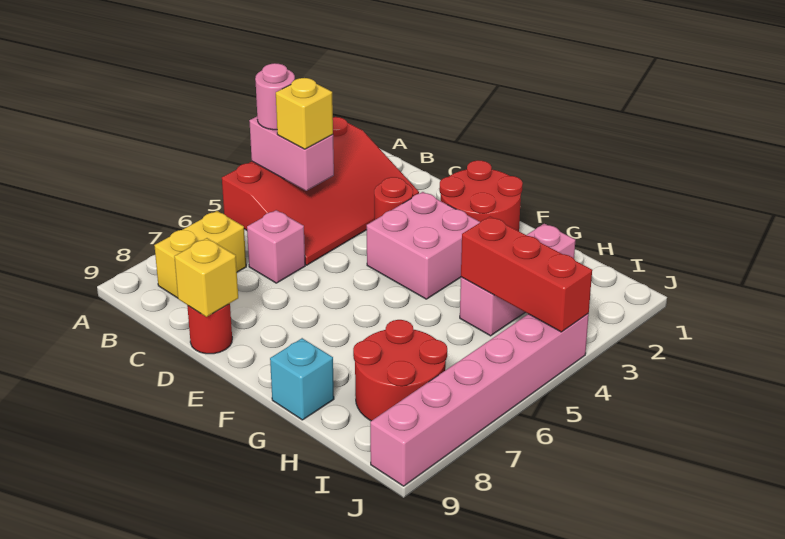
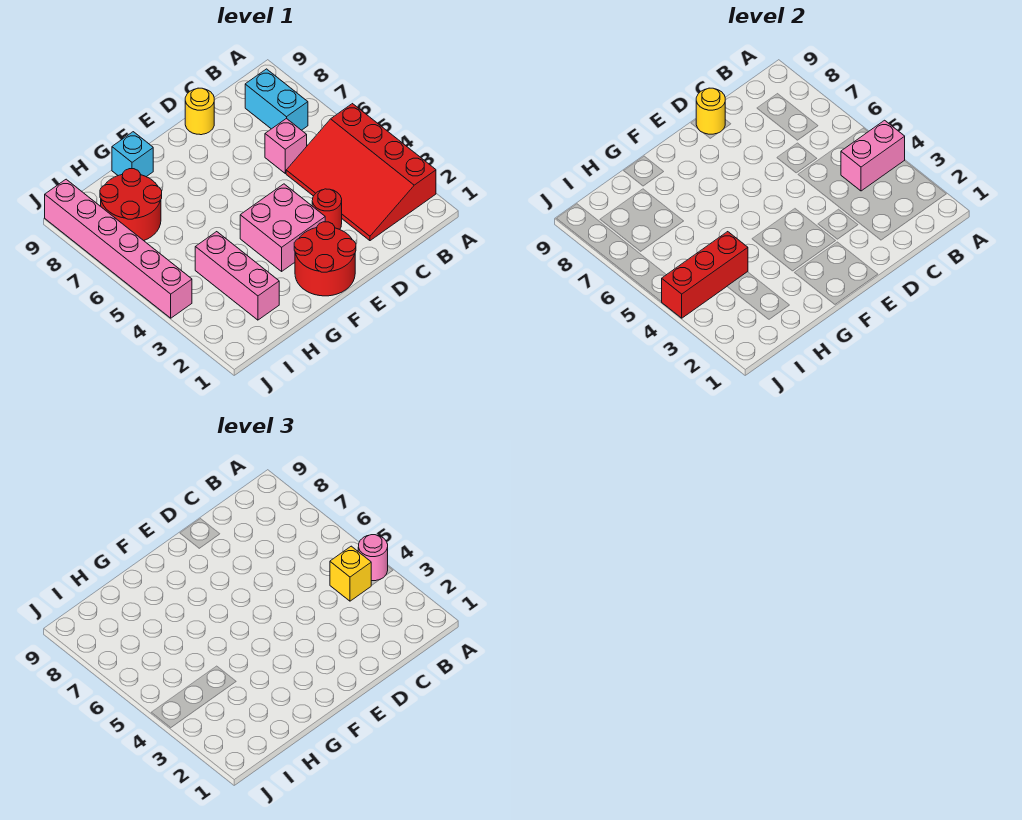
yellow brick B7:B8 level 1 -> cyan brick B7:B8 level 1
red round brick D9 level 1 -> yellow round brick D9 level 1
yellow brick D9 level 2 -> yellow round brick D9 level 2

